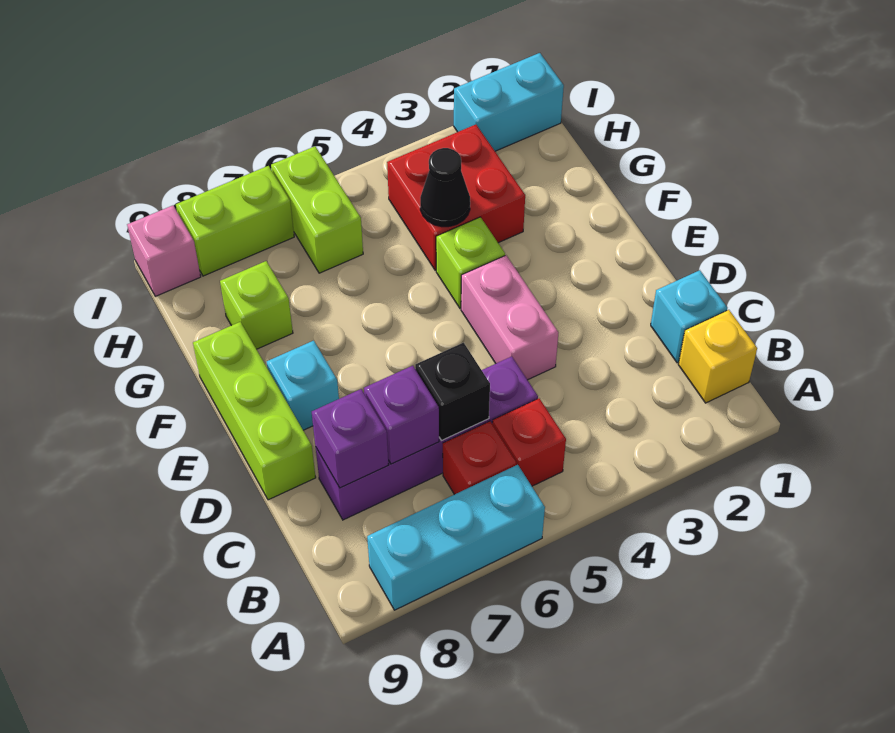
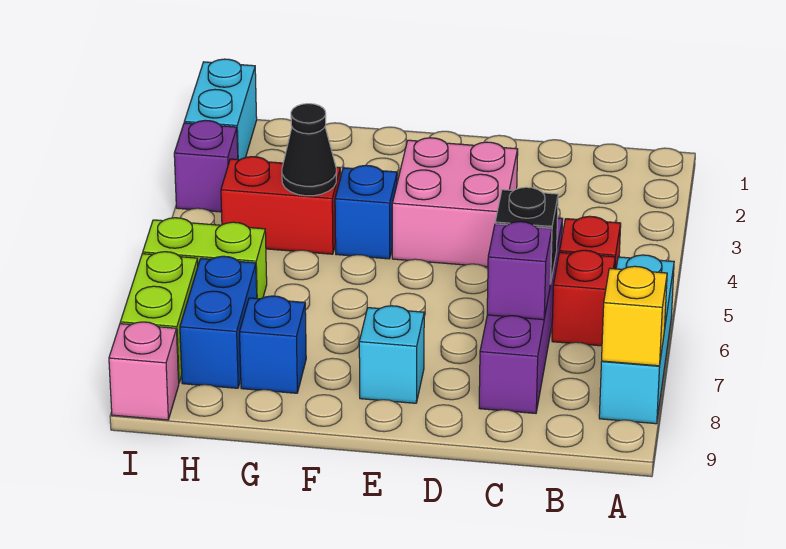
yellow brick B1 level 1 -> yellow brick A8 level 2
cyan brick C1 level 1 -> none
purple brick C8 level 2 -> purple brick I3 level 1
pink brick D4:E4 level 1 -> pink brick D3:E4 level 1
lime brick D9:F9 level 1 -> none
lime brick F4 level 1 -> blue brick F4 level 1
red brick G3:H4 level 1 -> red brick G4:H4 level 1
lime brick G8 level 1 -> blue brick G8 level 1
none -> blue brick H7:H8 level 1

